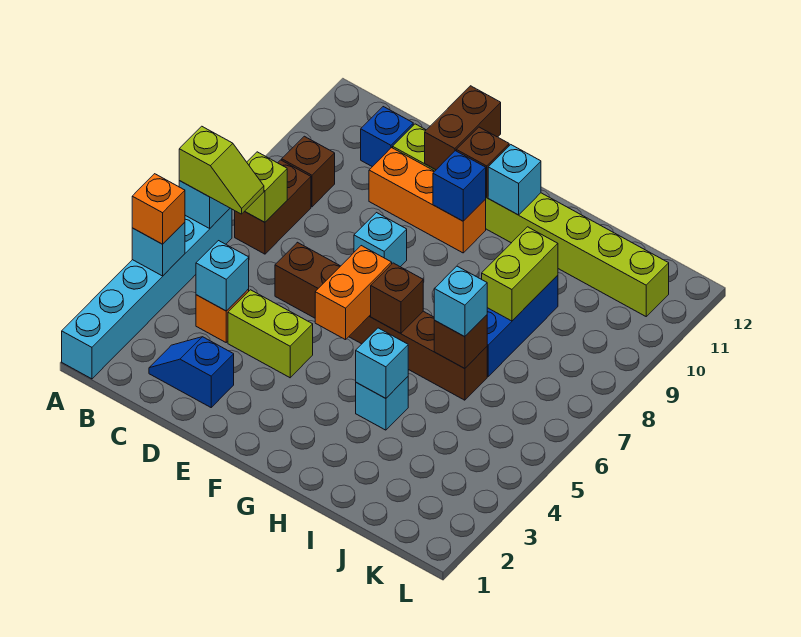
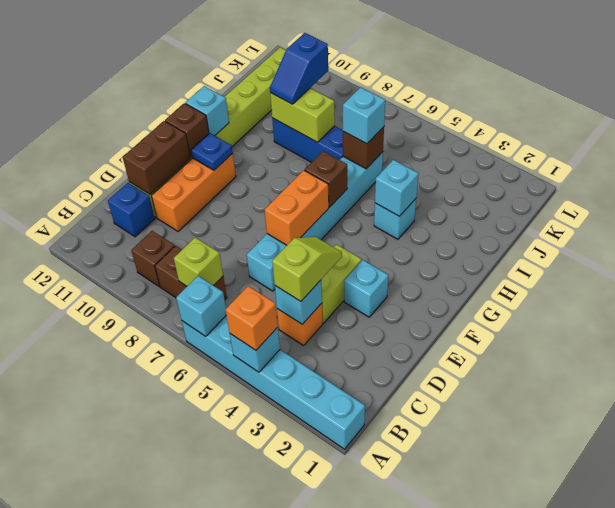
lime slope A6:B6 level 3 top A -> lime slope C4:D4 level 3 top C
blue slope C2:D2 level 1 top D -> blue slope I9:J9 level 3 top J
brown brick D6:I6 level 1 -> cyan brick D6:I6 level 1
cyan brick E8 level 1 -> cyan brick E3 level 1
brown brick E11:E12 level 2 -> brown brick D11:E11 level 2
orange brick F5:F6 level 2 -> orange brick E6:F6 level 2
blue brick F10 level 2 -> blue plate F10 level 2

